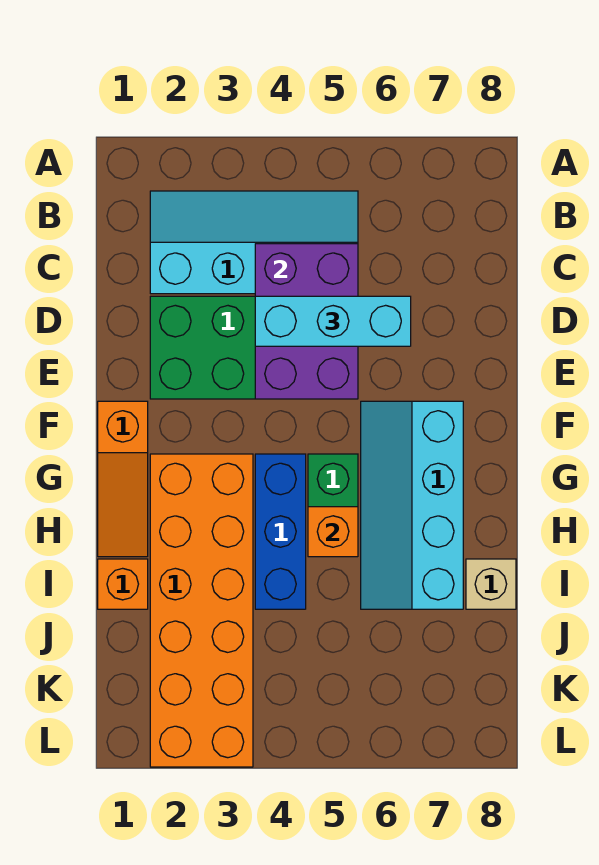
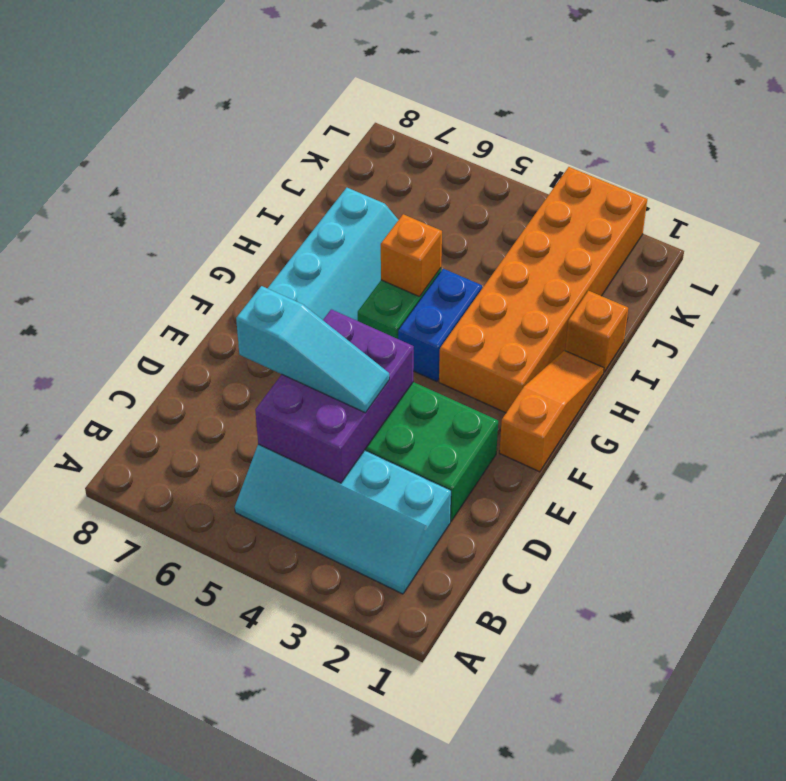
cyan brick D4:D6 level 3 -> cyan slope D4:D6 level 3 top 6
blue brick G4:I4 level 1 -> blue brick G4:H4 level 1
tan brick I8 level 1 -> none

